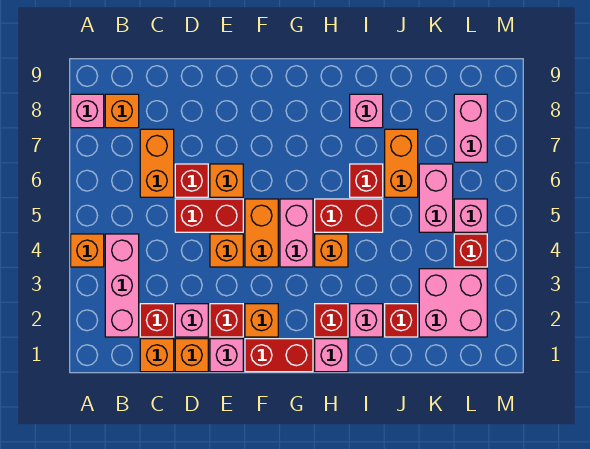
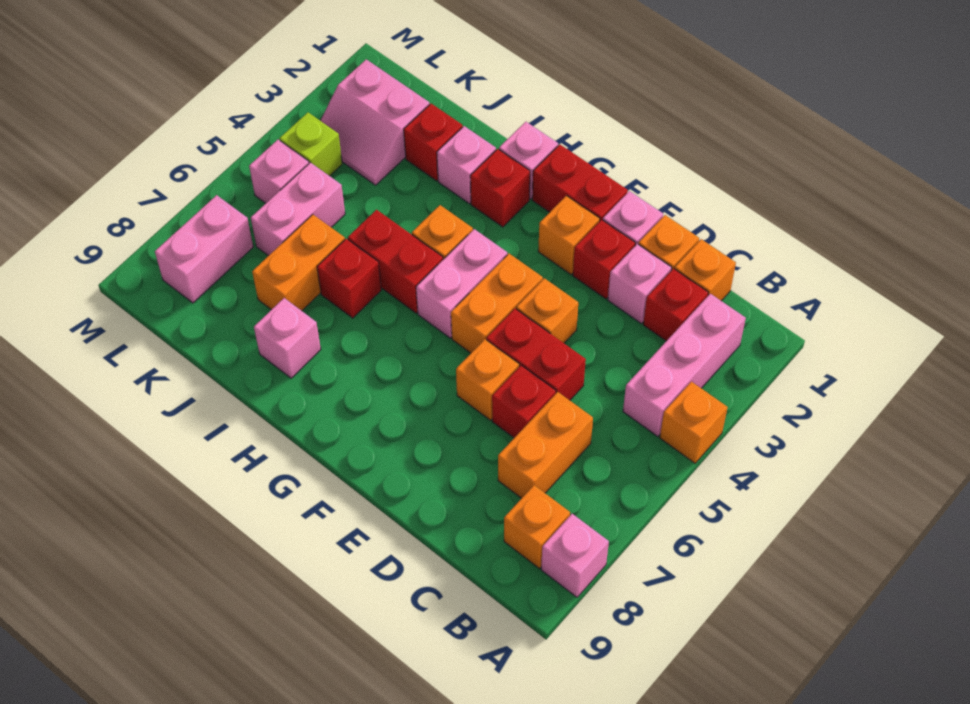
pink brick K2:L3 level 1 -> pink slope K2:L3 level 1 top 2
red brick L4 level 1 -> lime brick L4 level 1

